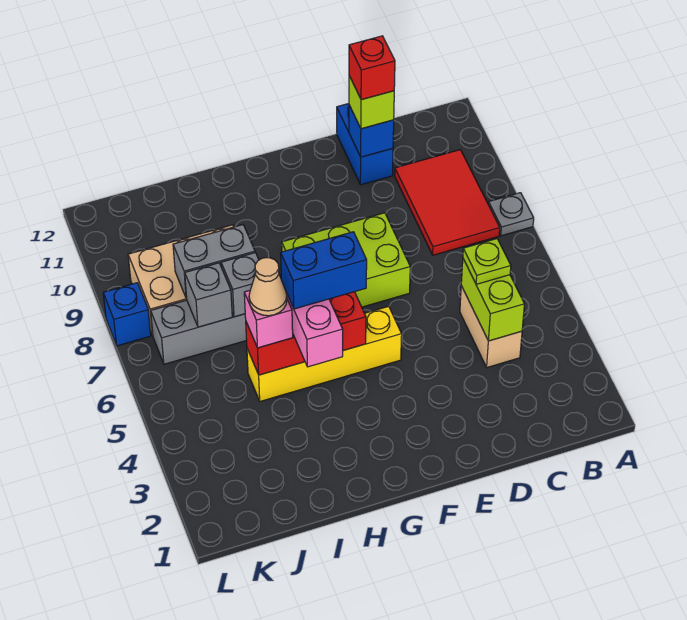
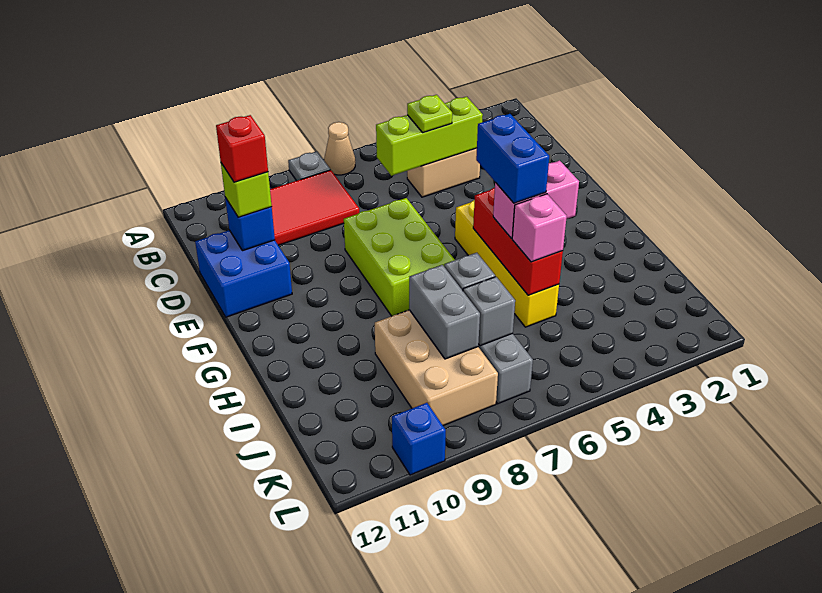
lime brick C4:C5 level 2 -> lime brick C4:C6 level 2
blue brick D11:D12 level 1 -> blue brick D11:E12 level 1
tan cone I5 level 4 -> tan cone A7 level 1
blue brick L8 level 1 -> blue brick L10 level 1

